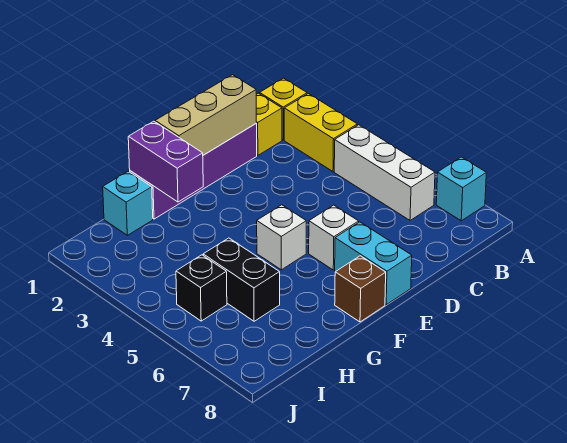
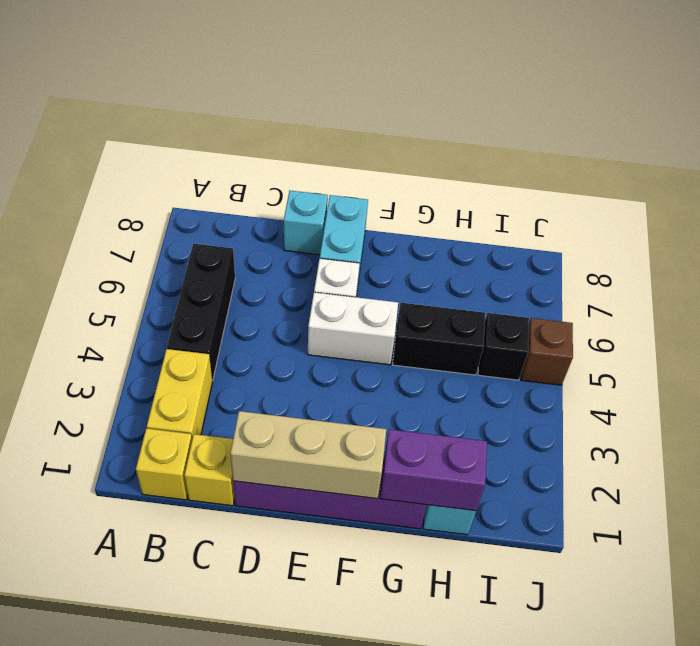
cyan brick A7 level 1 -> cyan brick D8 level 1
white brick B4:B6 level 1 -> black brick B4:B6 level 1
white brick F5 level 1 -> white brick E5:F5 level 1
brown brick F8 level 1 -> brown brick J5 level 1
purple brick G1:G2 level 2 -> purple brick G1:H1 level 2
black brick H5:H6 level 1 -> black brick G5:H5 level 1

